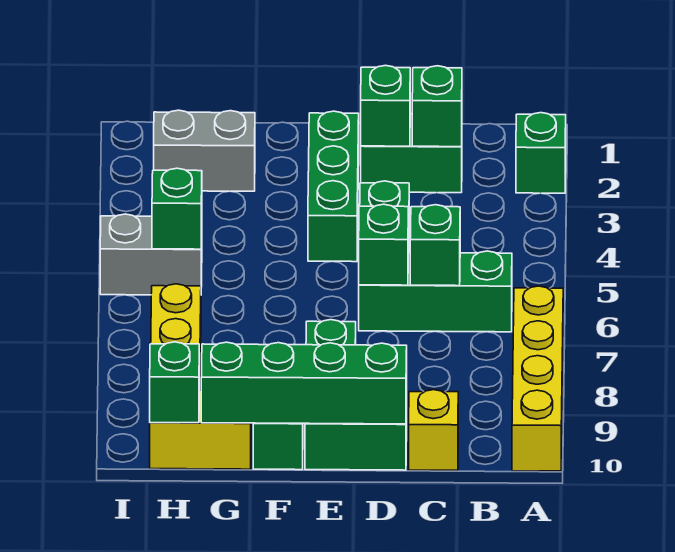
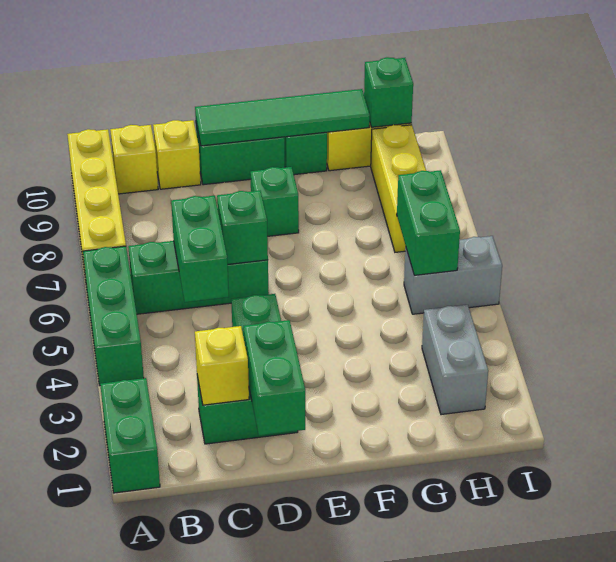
green brick A2 level 1 -> green brick A1:A2 level 1
none -> yellow brick B10 level 1
green brick C2 level 2 -> yellow brick C2 level 2
green brick C6 level 2 -> green brick C5:C6 level 2
green brick D2 level 2 -> green brick D1:D2 level 2
green brick D10:G10 level 2 -> green tile D10:G10 level 2
green brick E2:E4 level 1 -> green brick A4:A6 level 1
grey brick G2:H2 level 1 -> grey brick H2:H3 level 1
green brick H5 level 2 -> green brick H5:H6 level 2

